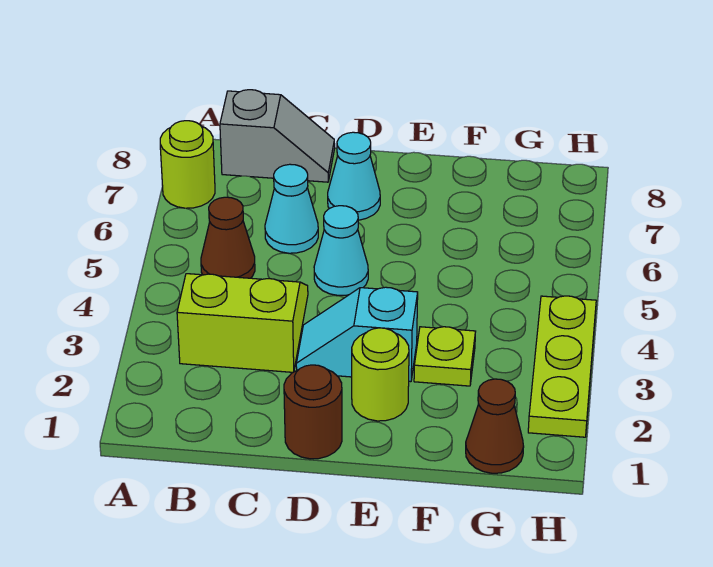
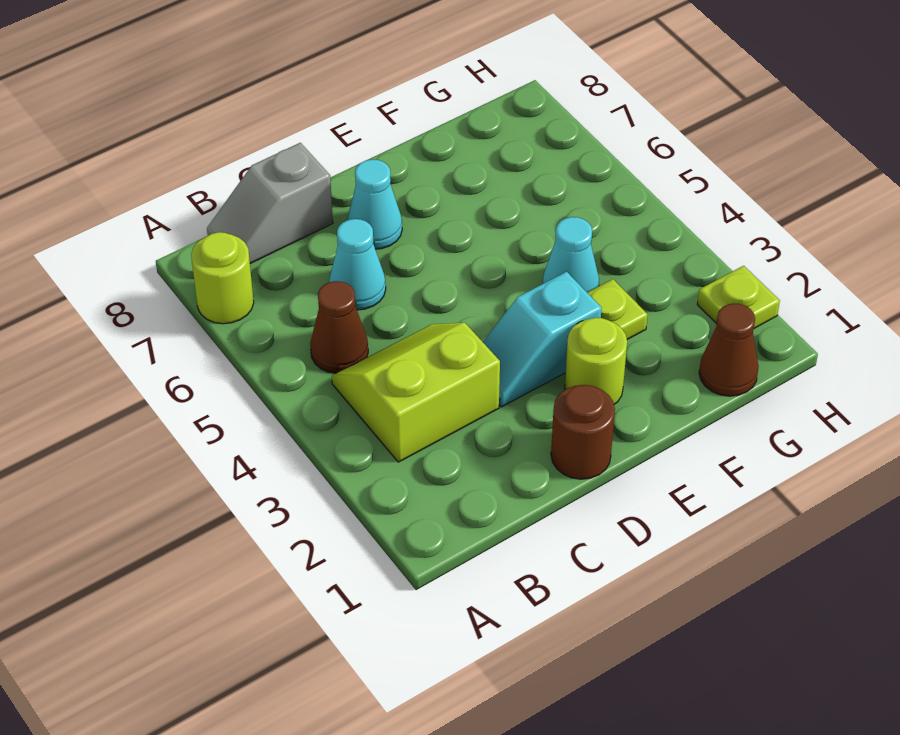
grey slope B8:C8 level 1 top B -> grey slope B8:C8 level 1 top C
cyan cone D5 level 1 -> cyan cone F4 level 1
lime plate H2:H4 level 1 -> lime plate H2 level 1

